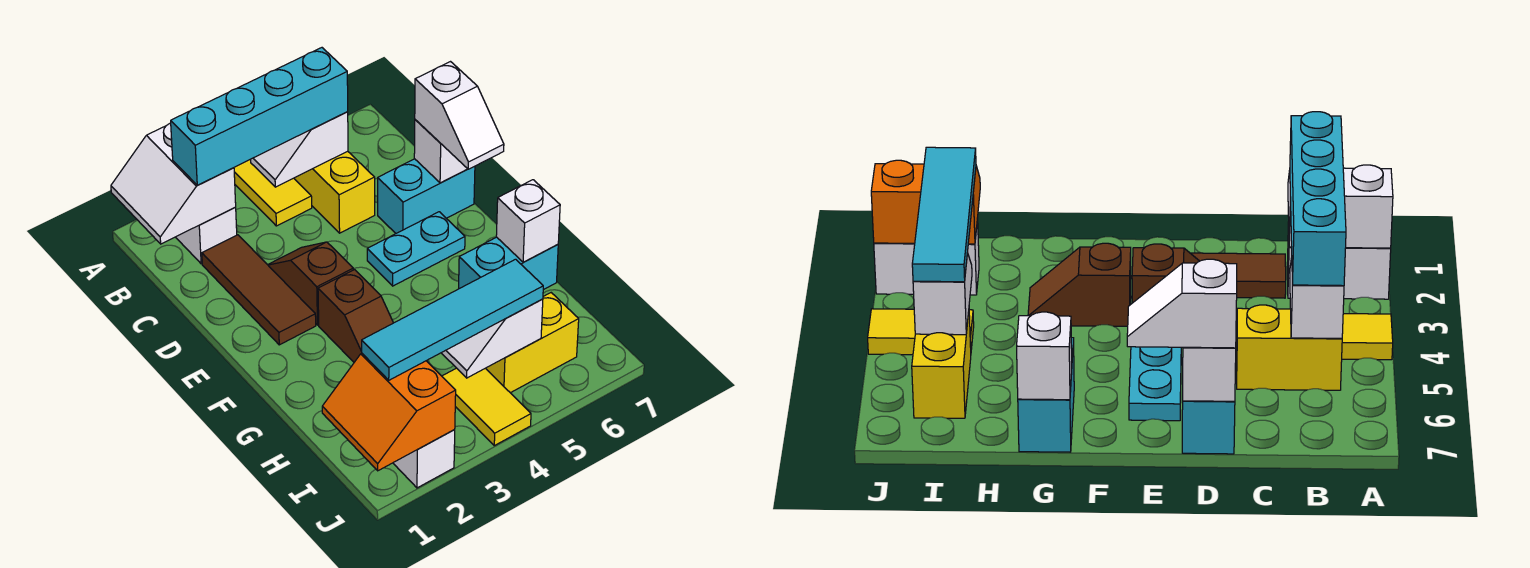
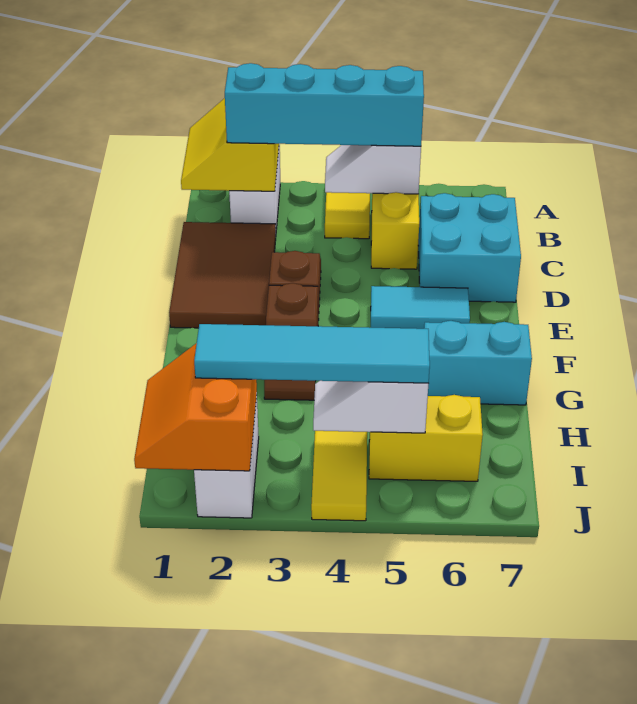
white slope A1:B2 level 2 top 2 -> yellow slope A1:B2 level 2 top 2
brown tile C2:E2 level 1 -> brown tile C1:E2 level 1
cyan brick D6:D7 level 1 -> cyan brick C6:D7 level 1
white brick D7 level 2 -> none
white slope D7:E7 level 3 top D -> none
cyan plate E5:E6 level 1 -> cyan tile E5:E6 level 1
white brick G7 level 2 -> none

